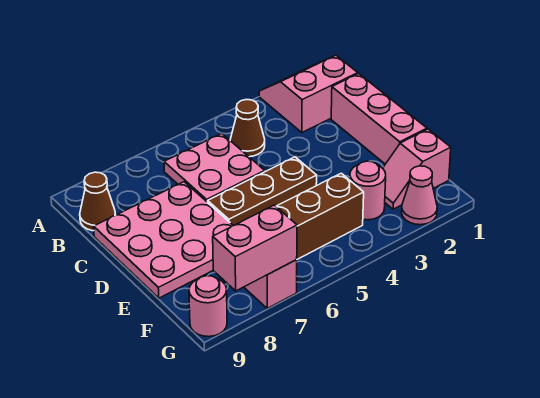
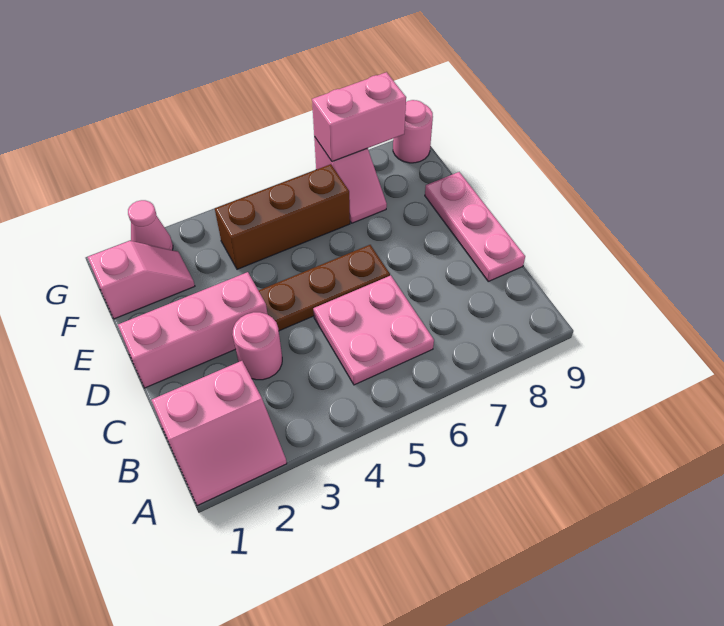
brown cone B4 level 1 -> none
brown cone B9 level 1 -> none
pink brick C1:E1 level 1 -> pink brick D1:D3 level 1
pink plate C7:E9 level 1 -> pink plate C9:E9 level 1
pink round brick F3 level 1 -> pink round brick C3 level 1

